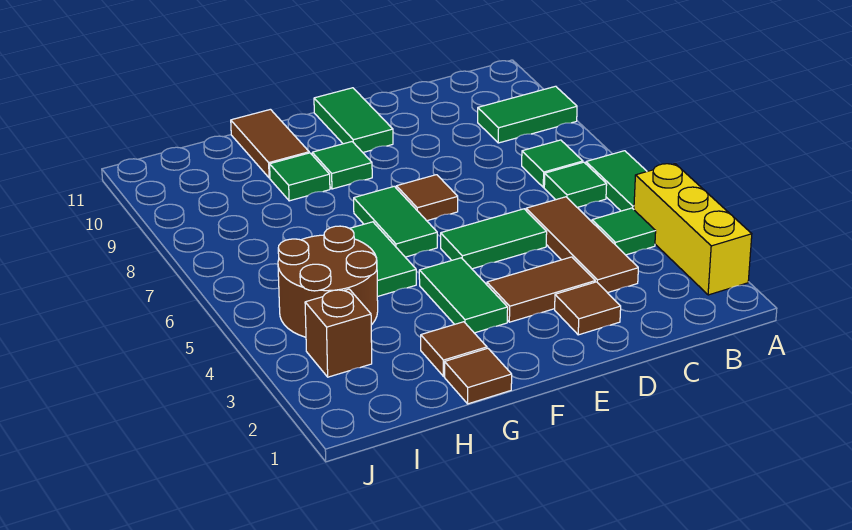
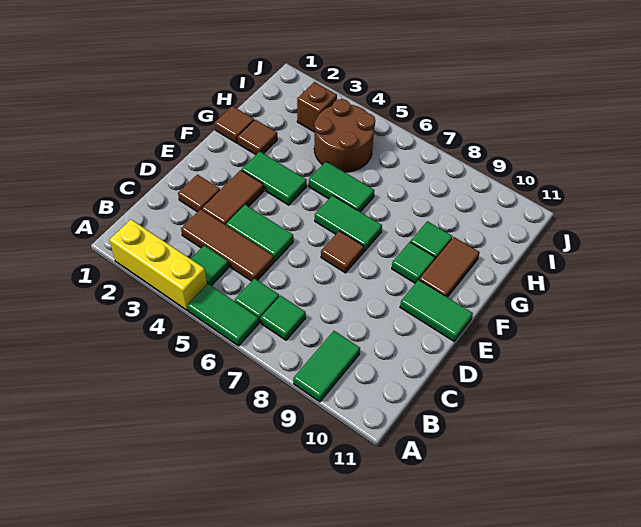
green tile D5:E5 level 1 -> green tile D4:D5 level 1
brown tile G10:G11 level 1 -> brown tile F10:G10 level 1

